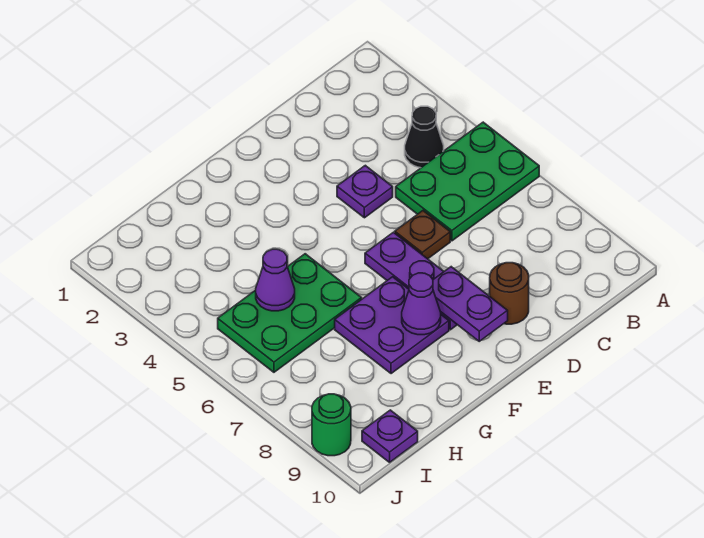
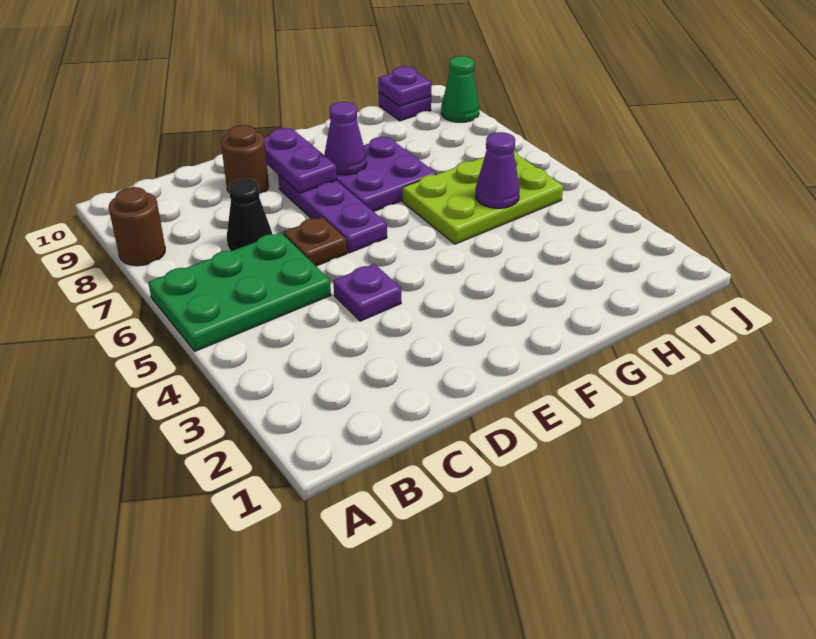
none -> brown round brick A8 level 1
black cone B4 level 1 -> black cone C7 level 1
green plate G5:I6 level 1 -> lime plate G5:I6 level 1
none -> purple plate I10 level 2
green round brick J9 level 1 -> green cone J9 level 1

